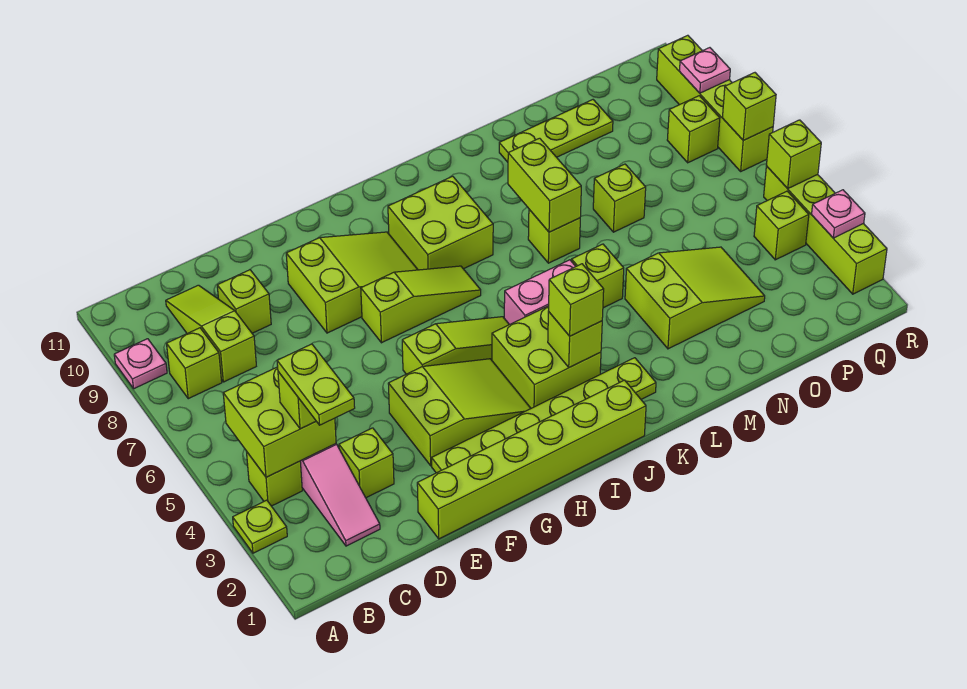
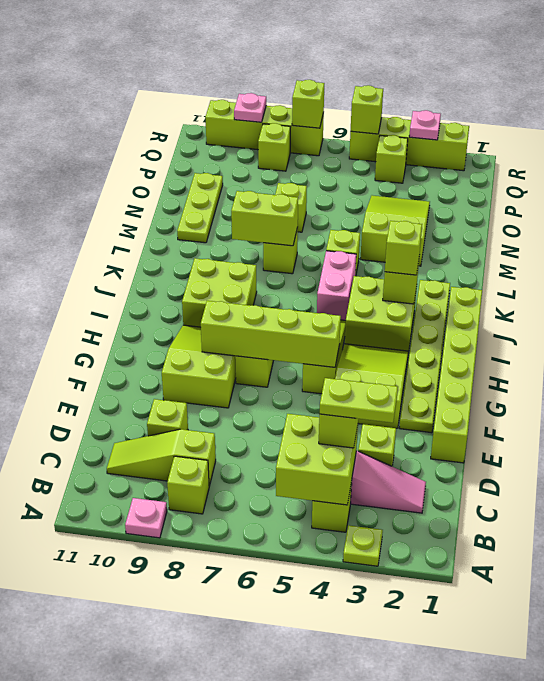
none -> lime brick G5:G8 level 2

